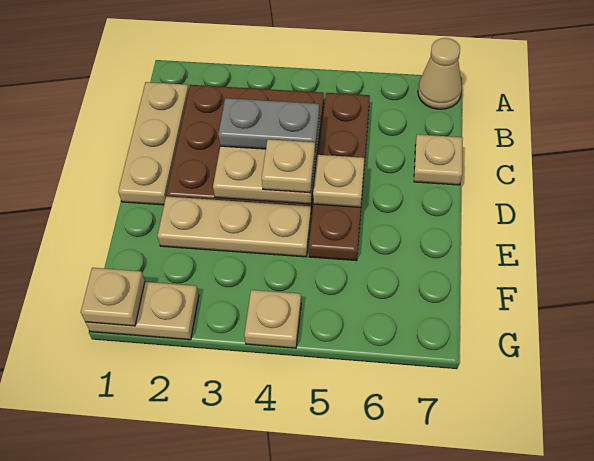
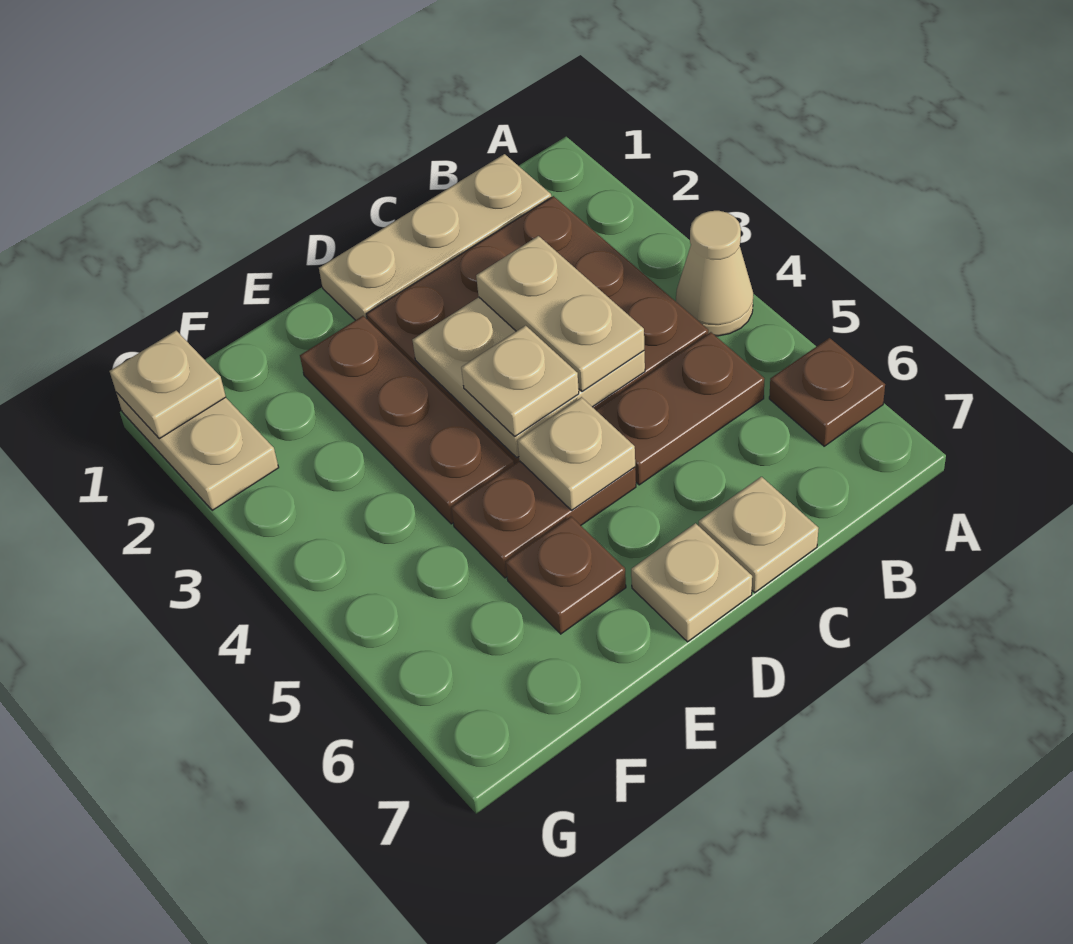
none -> brown plate A6 level 1
tan cone A7 level 1 -> tan cone A4 level 1
grey plate C3:C4 level 3 -> tan plate C3:C4 level 3
tan plate E2:E4 level 1 -> brown plate E2:E4 level 1
none -> brown plate E6 level 1
tan plate G4 level 1 -> tan plate D7 level 1

